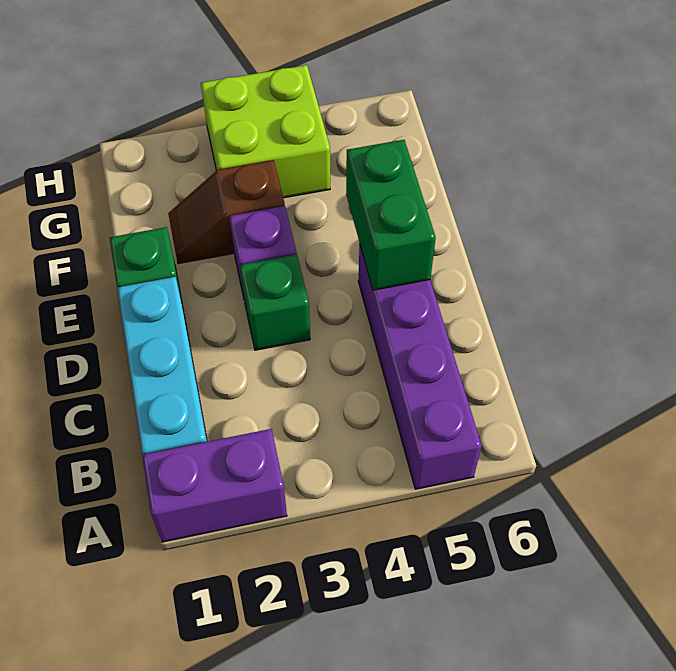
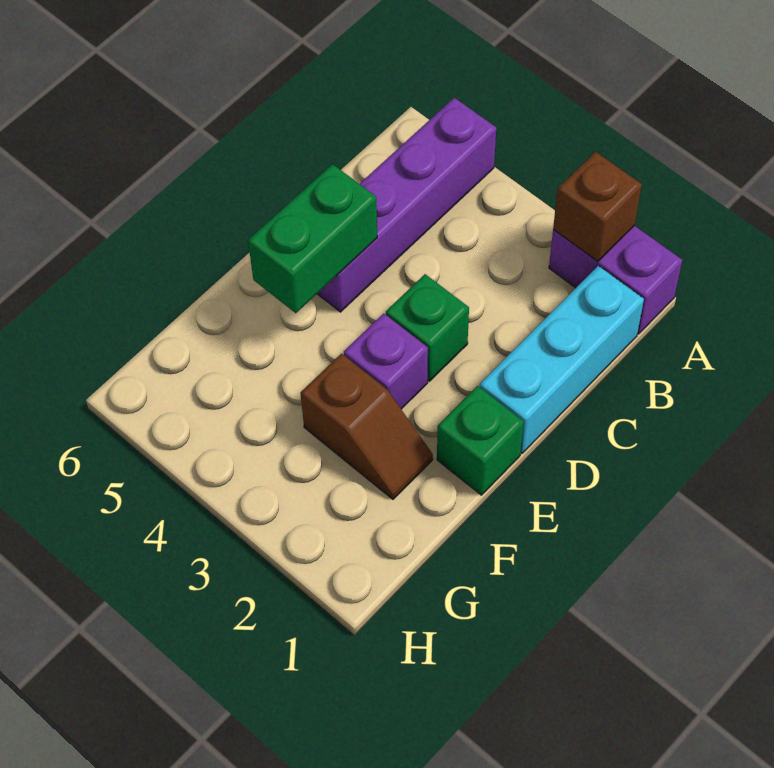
none -> brown brick A2 level 2
lime brick G3:H4 level 1 -> none

